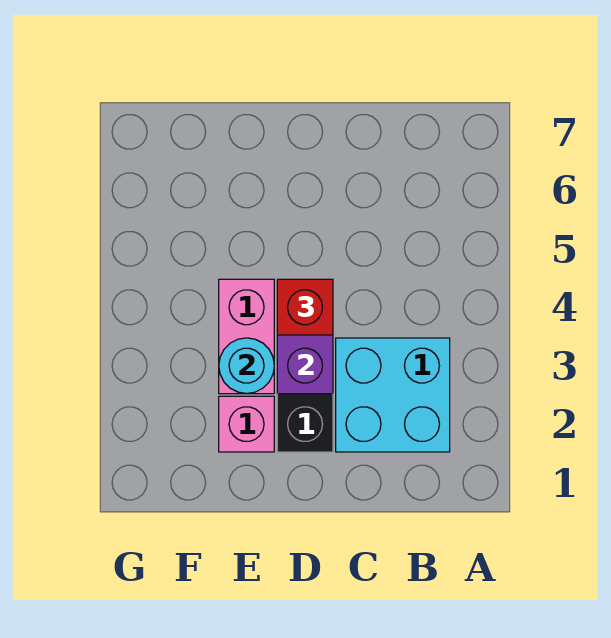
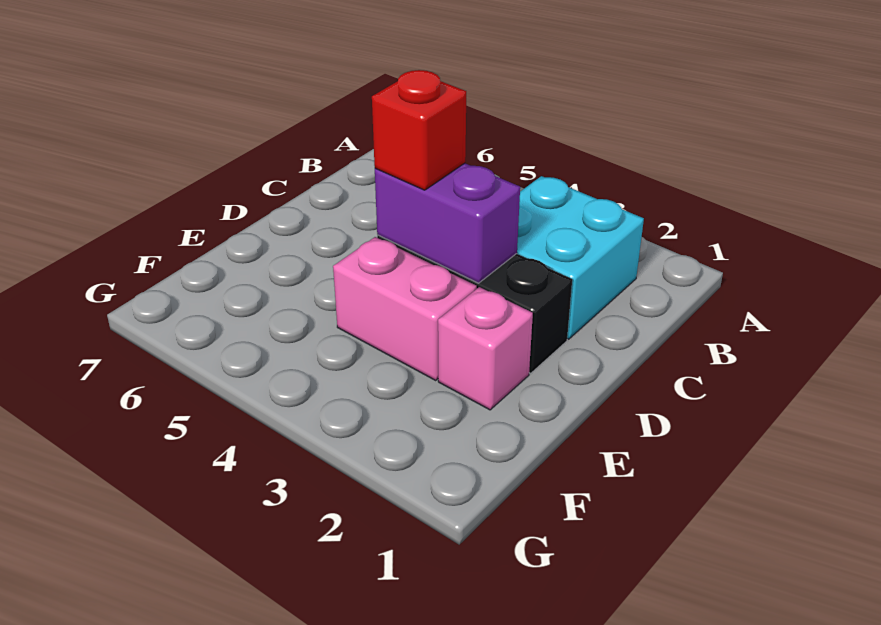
cyan round brick E3 level 2 -> none

